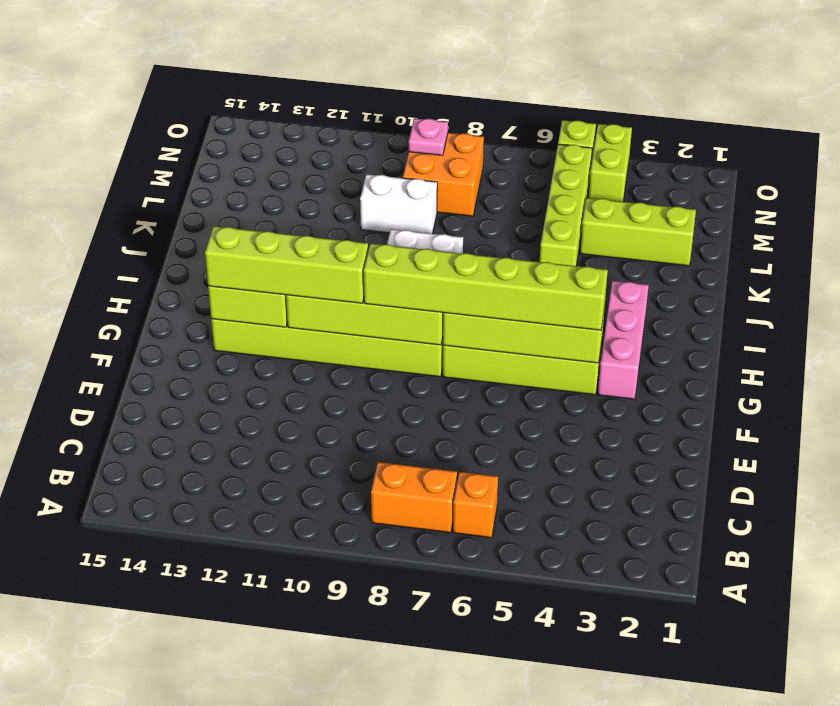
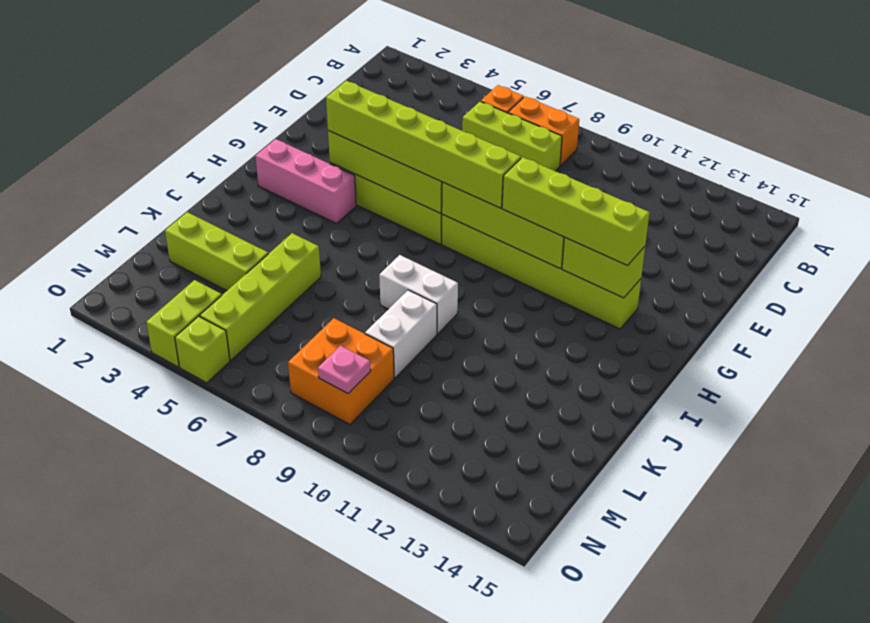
none -> lime brick C6:C8 level 1
pink brick G3:I3 level 1 -> pink brick H2:H4 level 1
white brick L9:L10 level 1 -> white brick K9:L9 level 1

